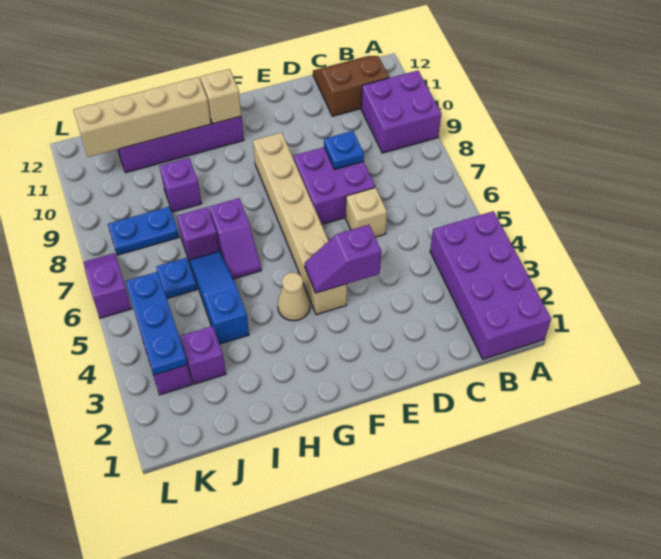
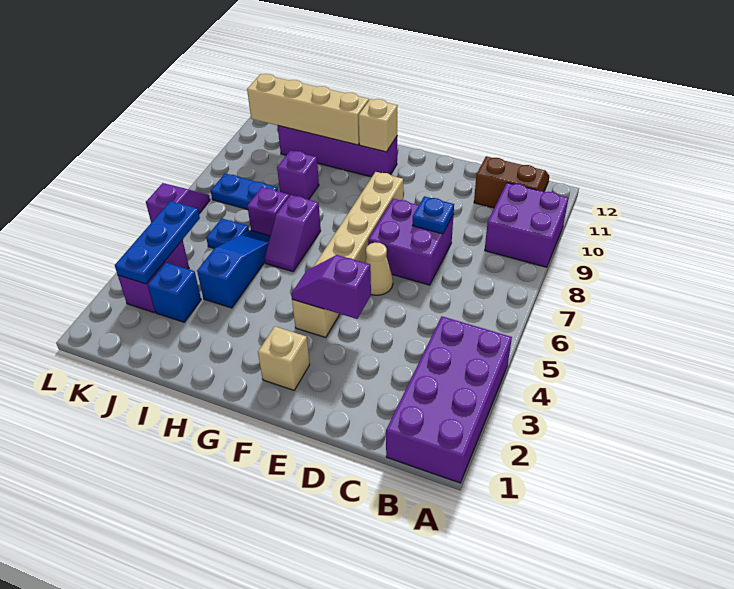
tan brick D6 level 1 -> tan brick F2 level 1
tan cone G4 level 1 -> tan cone E6 level 1
purple brick J3 level 1 -> blue brick J3 level 1

